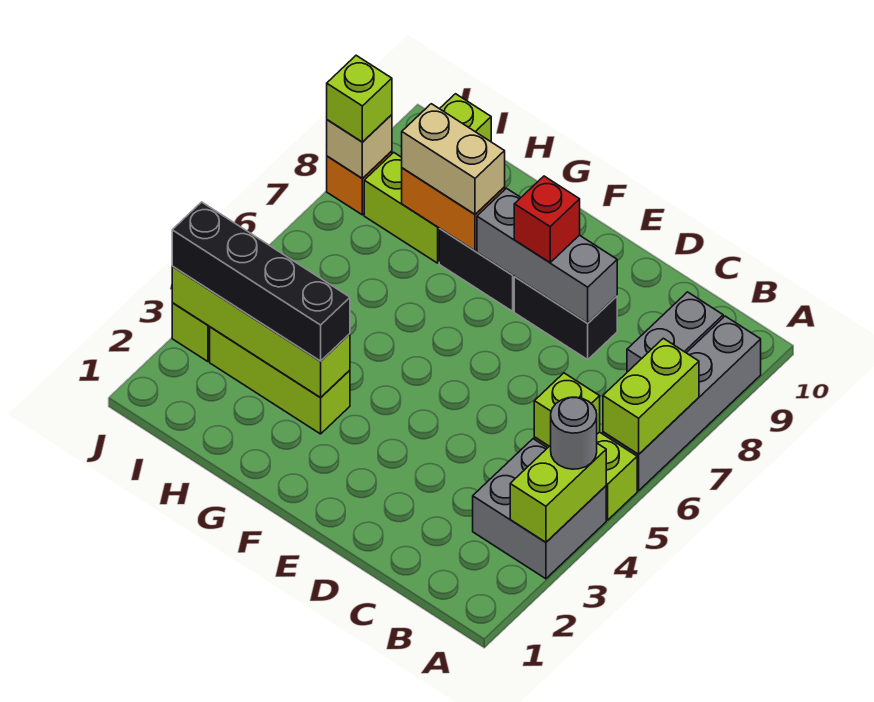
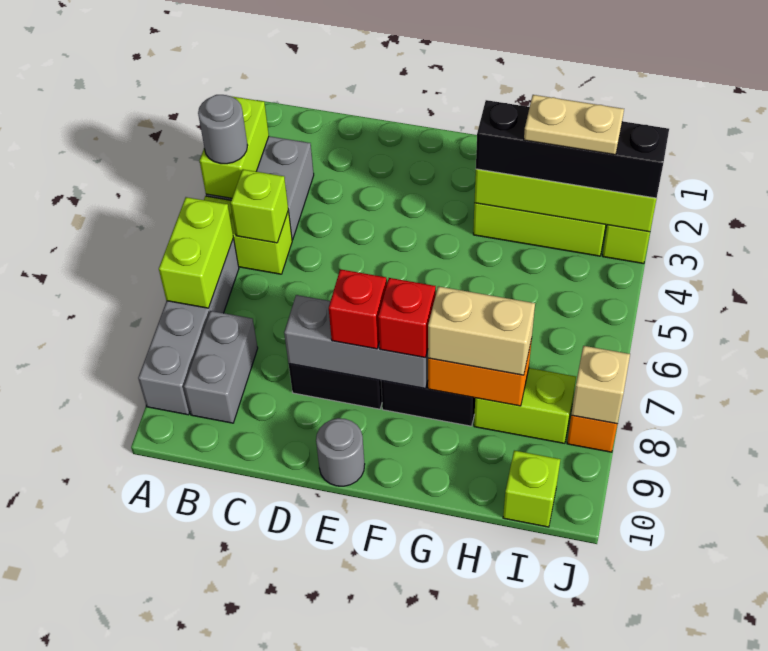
none -> grey round brick E10 level 1
none -> red brick F8 level 3
none -> tan plate H3:I3 level 4
lime brick J8 level 3 -> none

